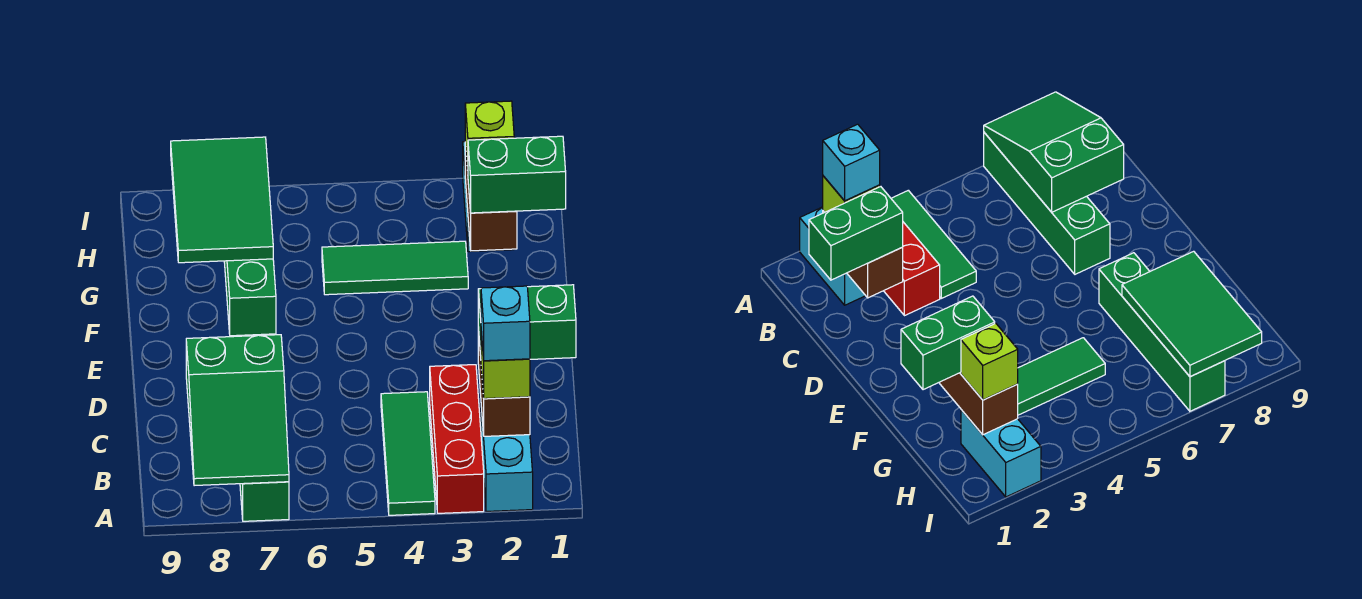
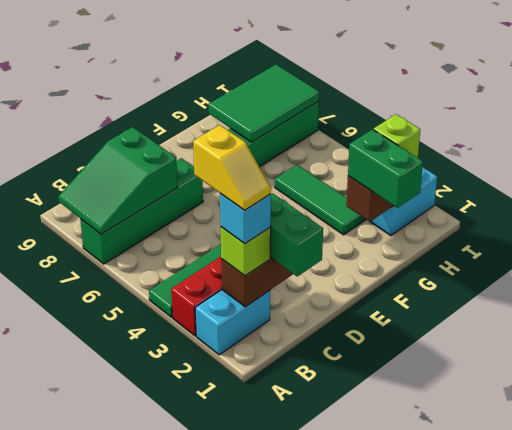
none -> yellow slope B2:B3 level 5 top 3

